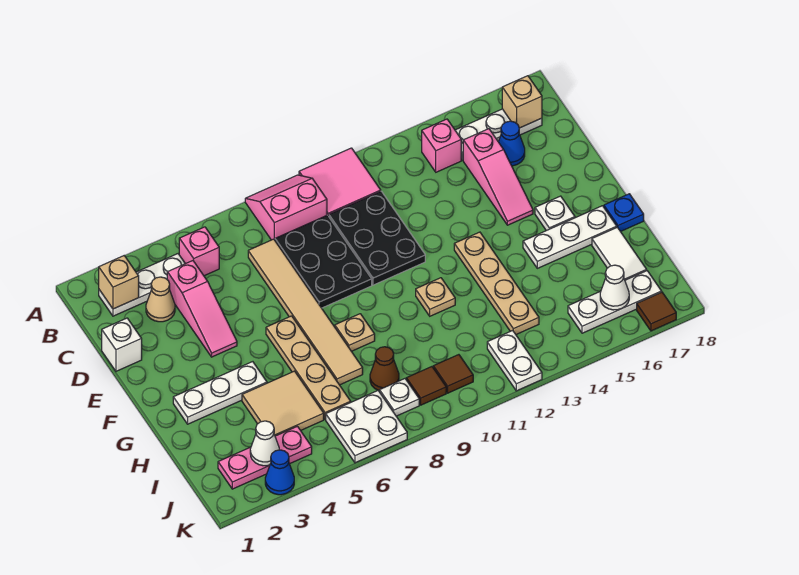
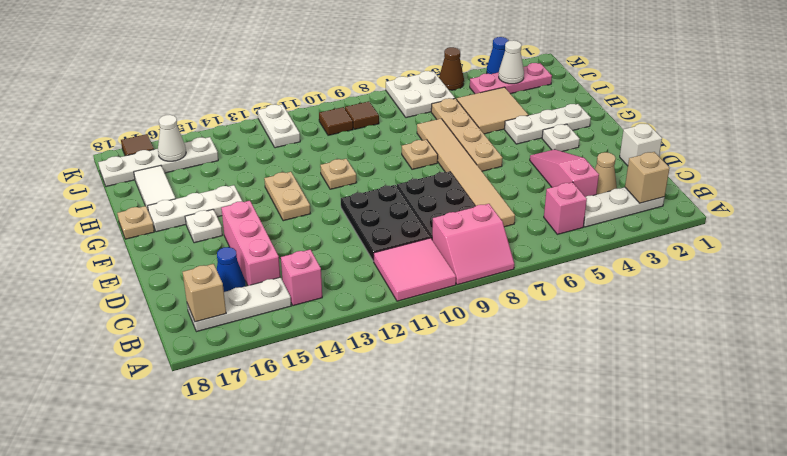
pink slope C15:E15 level 1 top C -> pink brick C15:E15 level 1
tan plate F13:I13 level 1 -> tan plate F13:G13 level 1
blue plate G18 level 1 -> tan plate G18 level 1
brown cone I8 level 1 -> brown cone K5 level 1
white plate J8 level 1 -> white plate F3 level 1
white plate J15:J17 level 1 -> white plate J15:J18 level 1

